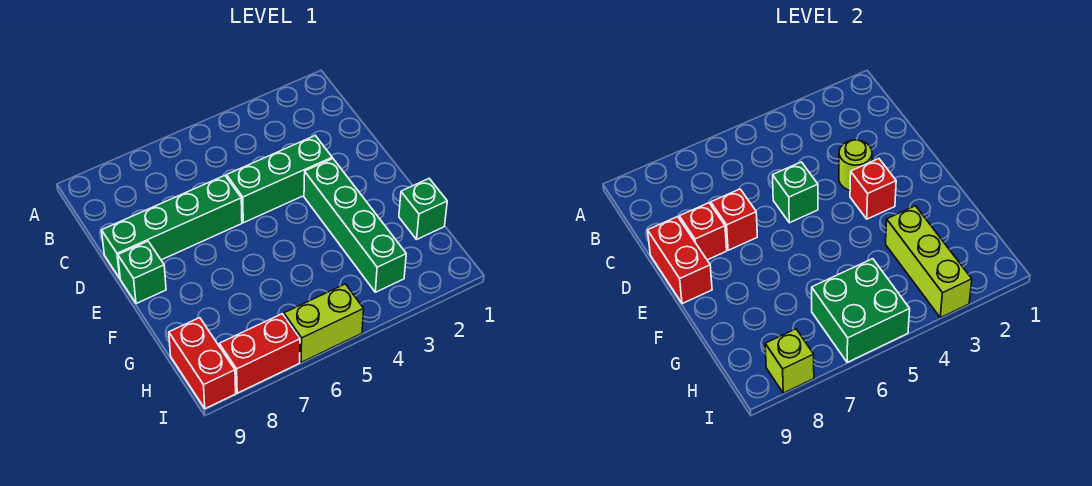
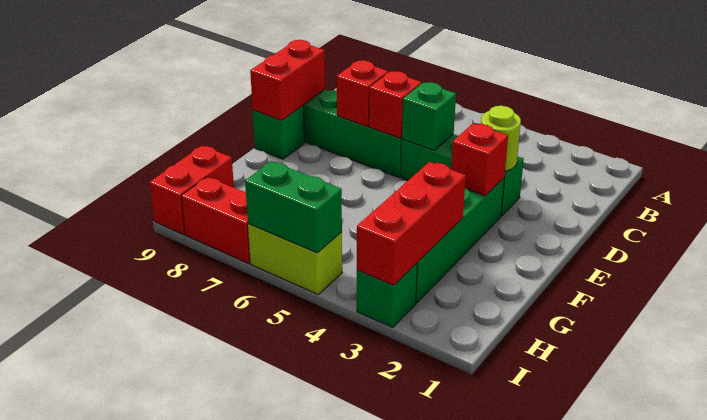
red brick D8 level 2 -> red brick D6 level 2
green brick G1 level 1 -> green brick I3 level 1
lime brick G3:I3 level 2 -> red brick G3:I3 level 2
green brick H5:I6 level 2 -> green brick I5:I6 level 2
lime brick I8 level 2 -> none

